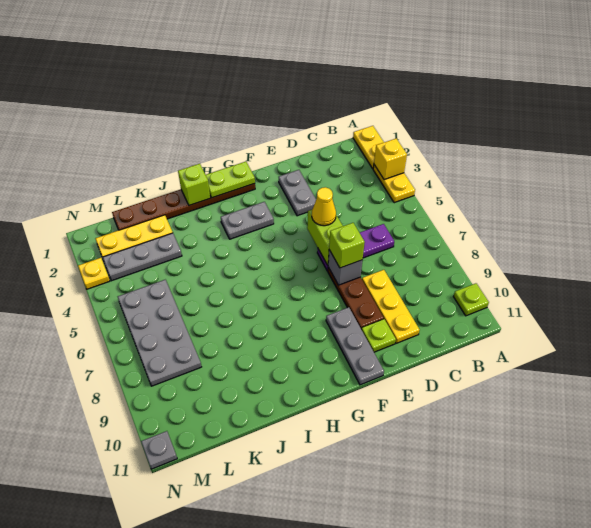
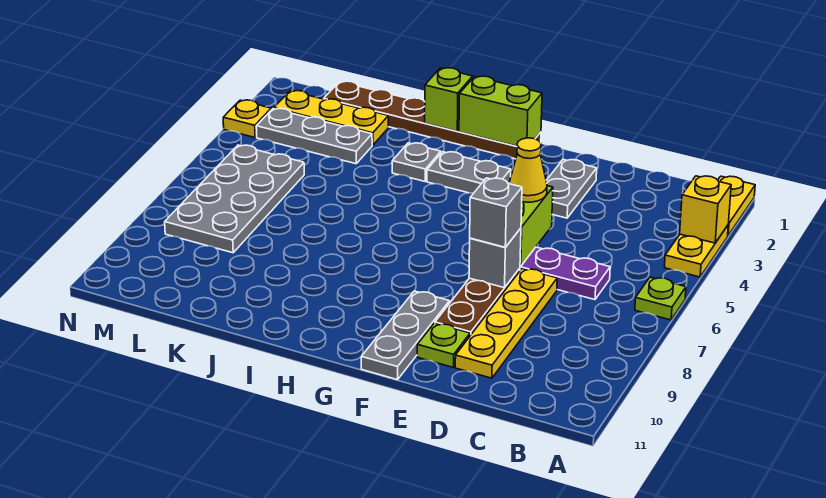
lime plate A10 level 1 -> lime plate A6 level 1
yellow plate D8:D10 level 1 -> yellow plate D7:D10 level 1
lime brick E7 level 3 -> grey brick E7 level 3
lime plate G1:H1 level 2 -> lime brick G1:H1 level 2
grey plate N11 level 1 -> grey plate I3 level 1

